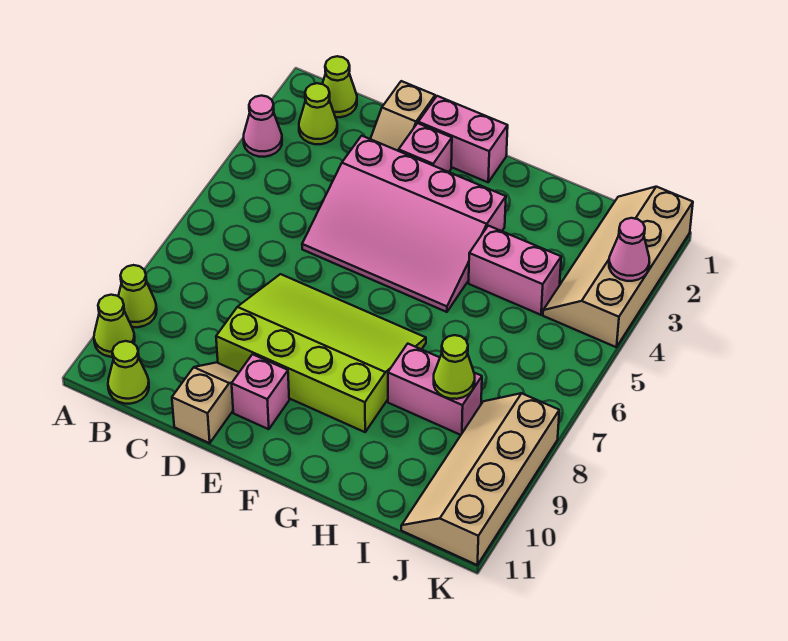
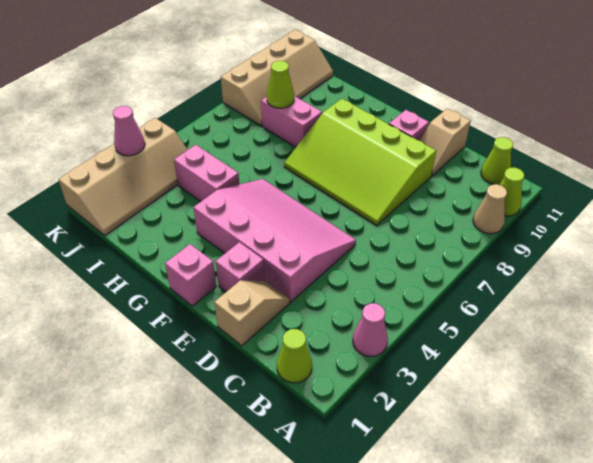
lime cone A9 level 1 -> tan cone A9 level 1
lime cone B2 level 1 -> none
pink brick E1:F1 level 1 -> pink brick F1 level 1

